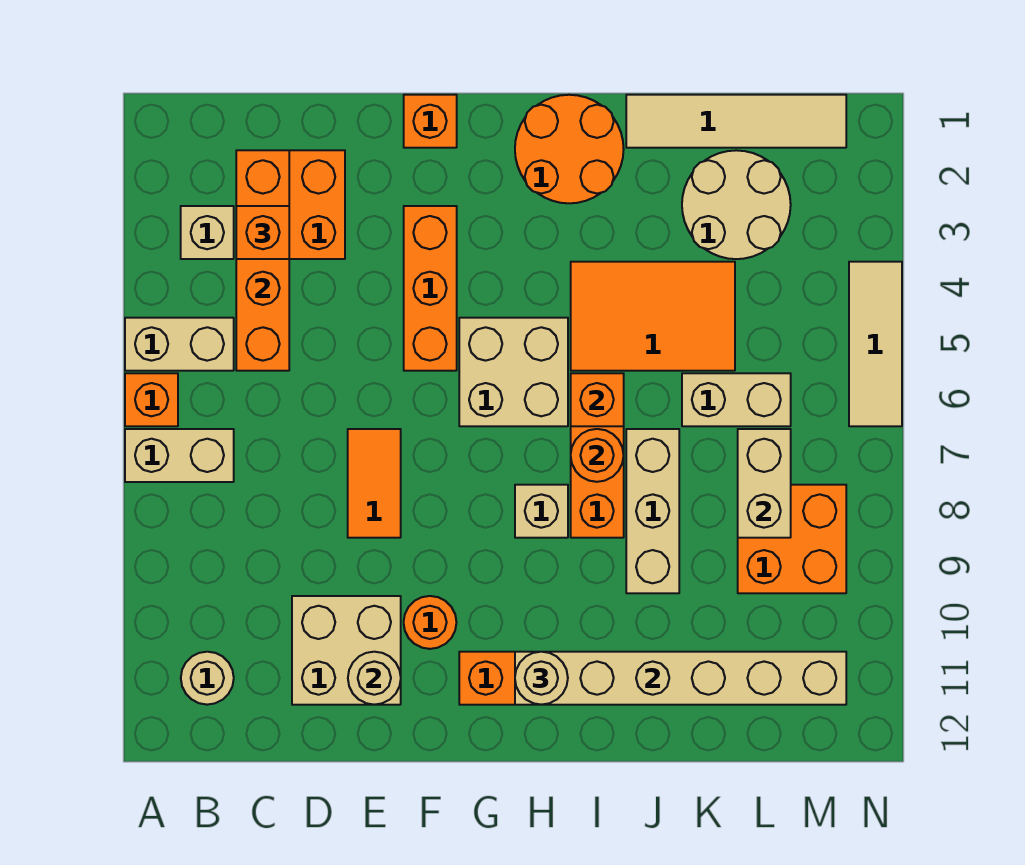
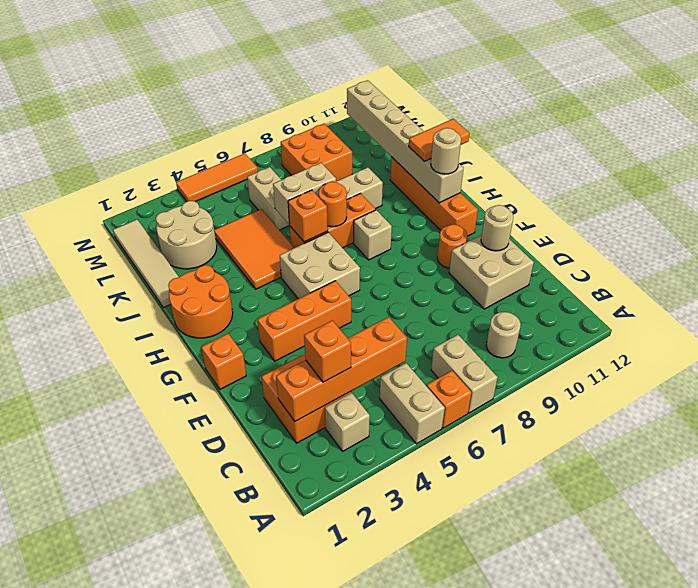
tan round brick B11 level 1 -> tan round brick B9 level 1
orange tile E7:E8 level 1 -> orange tile I11:I12 level 3
tan brick L7:L8 level 2 -> tan brick J6:J7 level 2
tan tile N4:N6 level 1 -> orange tile N4:N6 level 1

